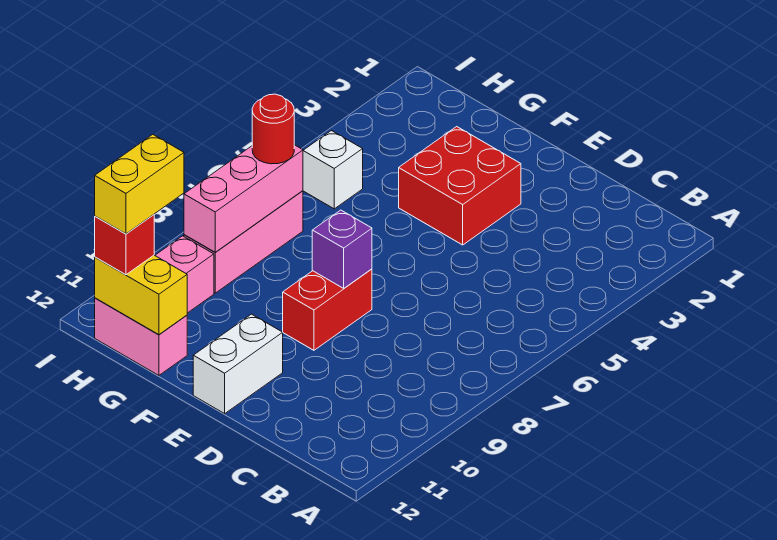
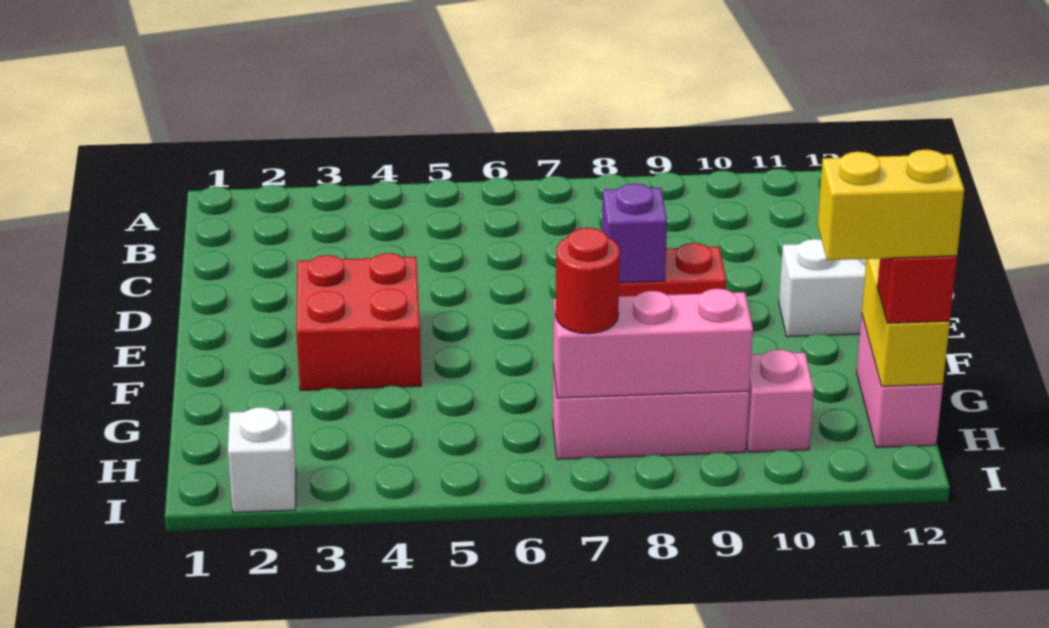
white brick H5 level 1 -> white brick I2 level 1

